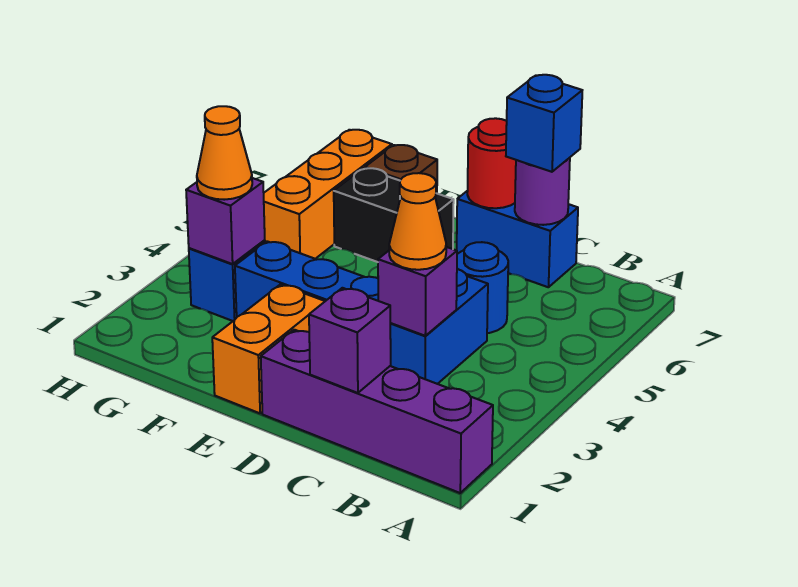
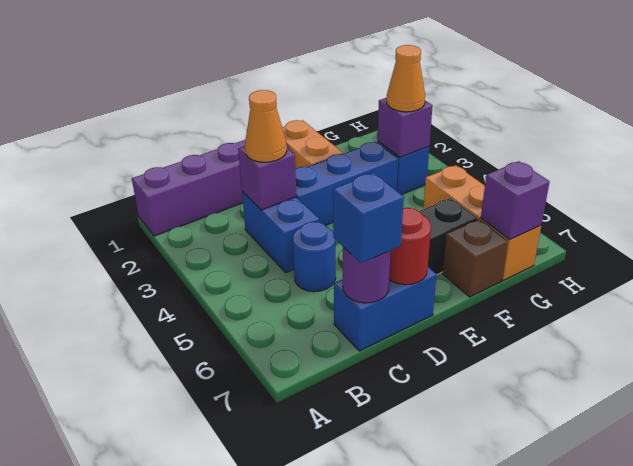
purple brick C1 level 2 -> purple brick G7 level 2

